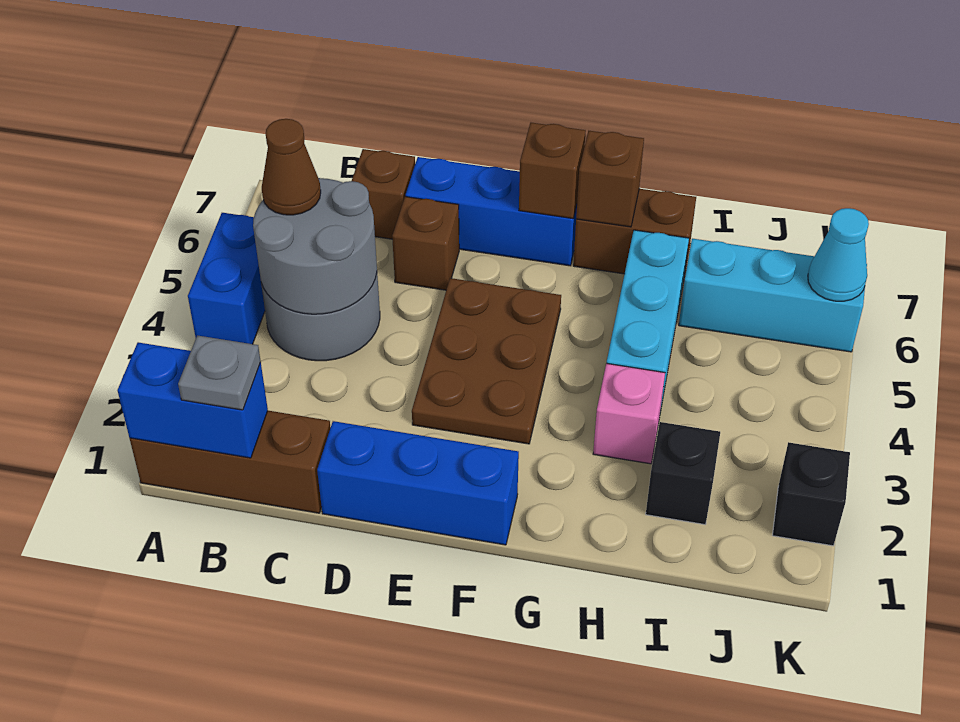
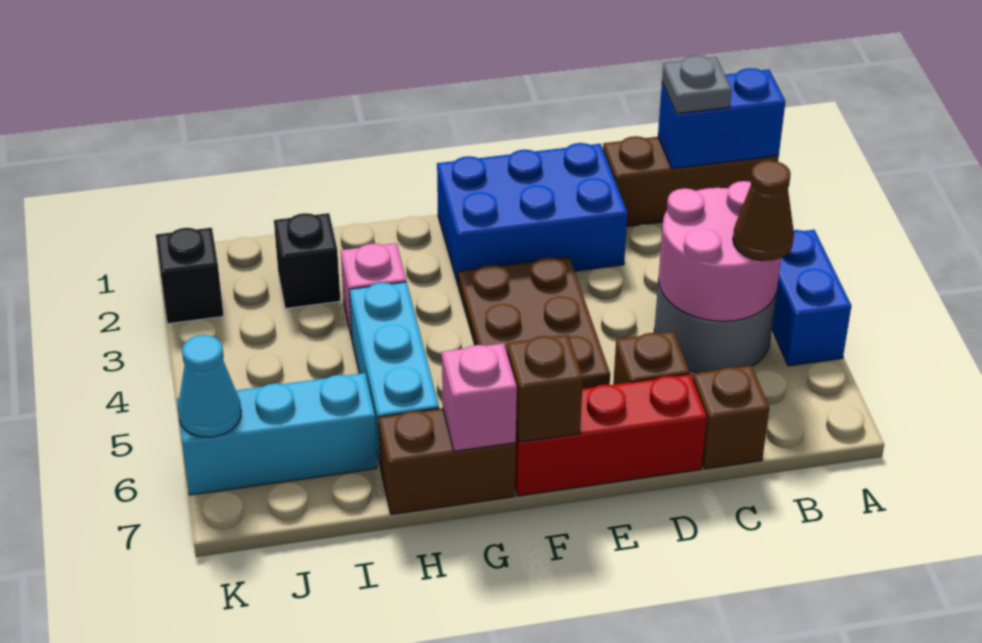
grey round brick B4:C5 level 2 -> pink round brick B4:C5 level 2
blue brick D1:F1 level 1 -> blue brick D1:F2 level 1
blue brick D7:F7 level 1 -> red brick D7:F7 level 1
brown brick G7 level 2 -> pink brick G7 level 2

